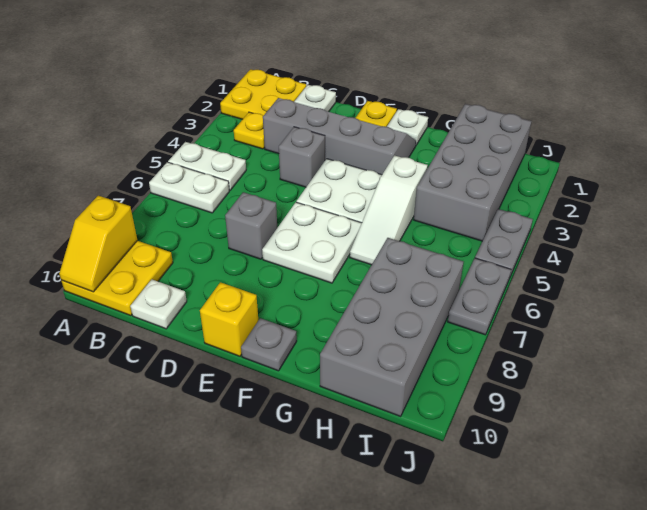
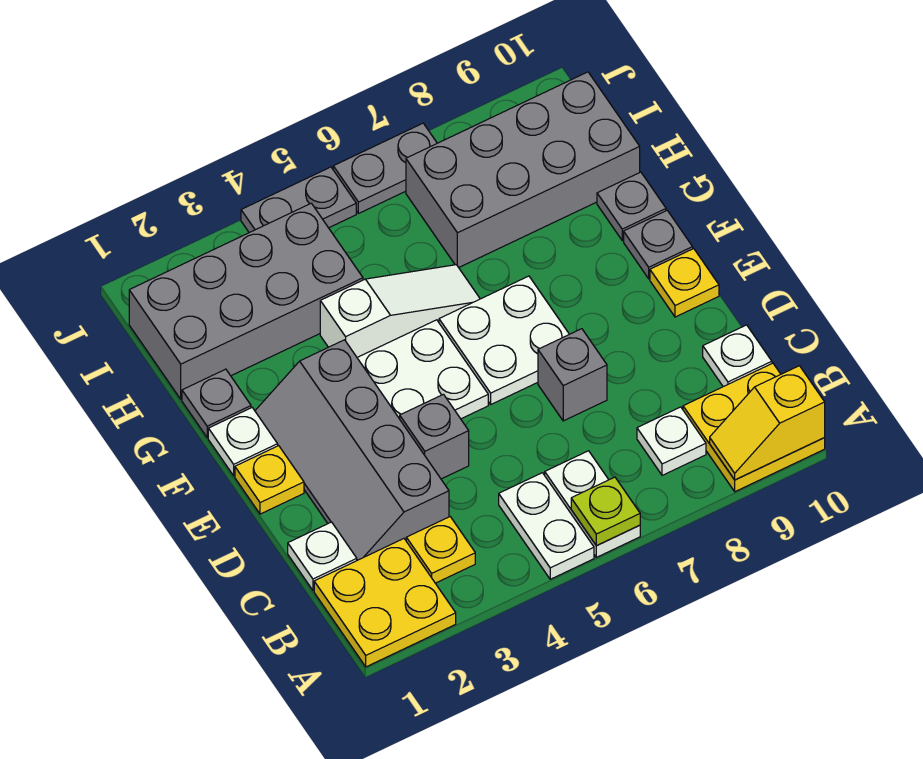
none -> lime plate A6 level 2
yellow slope A9:A10 level 2 top 9 -> yellow slope A9:A10 level 2 top 10
none -> white plate B8 level 1
yellow brick E10 level 1 -> yellow plate E10 level 1
none -> grey plate G1 level 1
none -> grey plate G10 level 1

